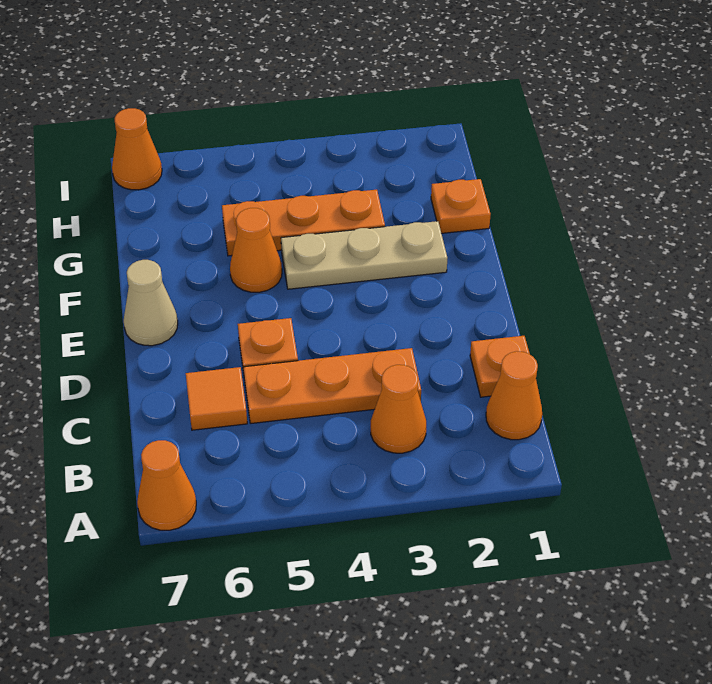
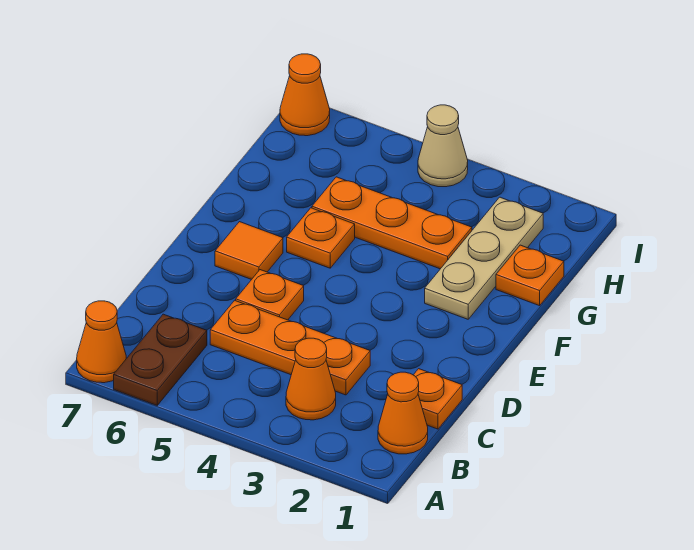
none -> brown plate A6:B6 level 1
orange tile C6 level 1 -> orange tile E6 level 1
tan cone E7 level 1 -> tan cone I4 level 1
tan plate F2:F4 level 1 -> tan plate F2:H2 level 1
orange cone F5 level 1 -> orange plate F5 level 1

